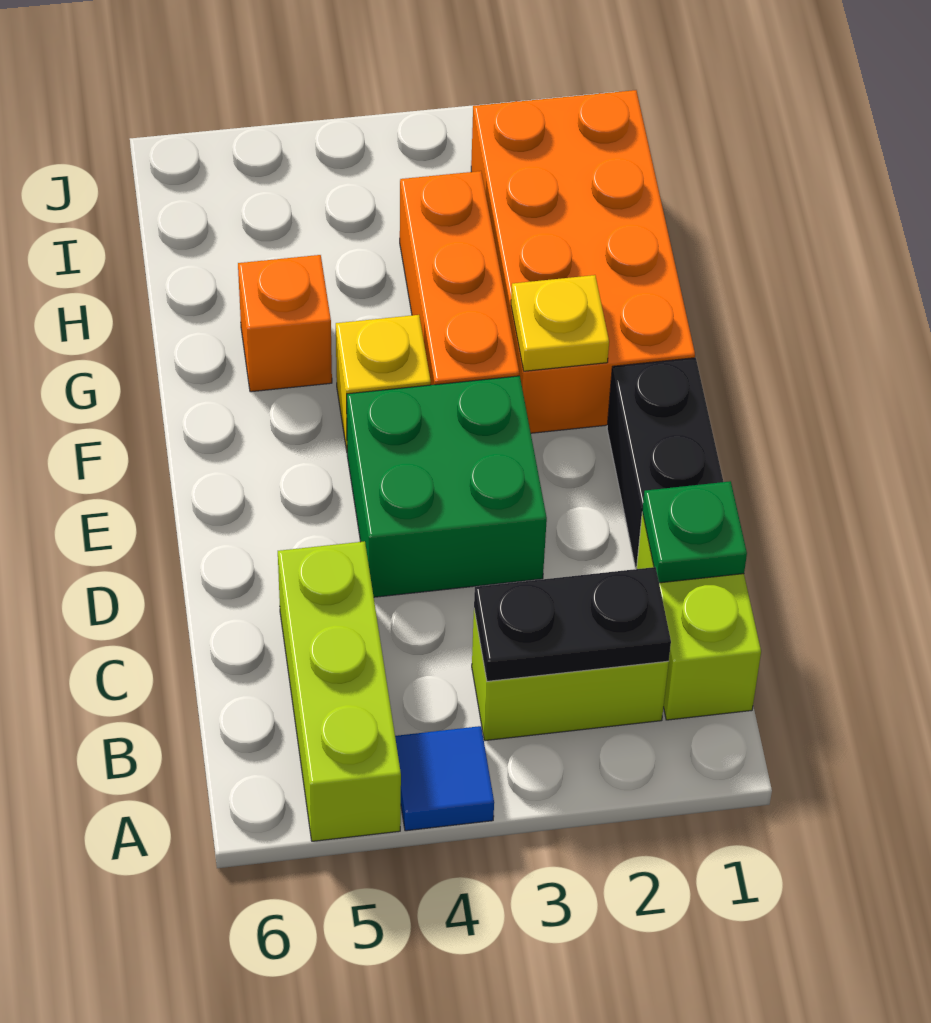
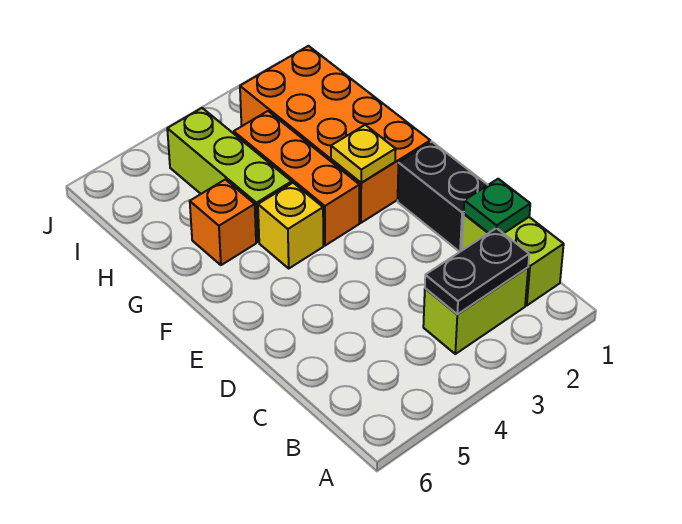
blue tile A4 level 1 -> none
lime brick A5:C5 level 1 -> lime brick G4:I4 level 1
green brick D3:E4 level 1 -> none

